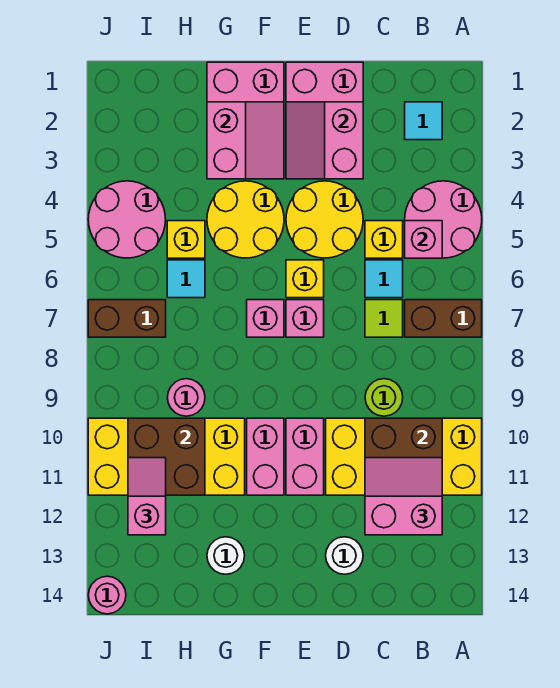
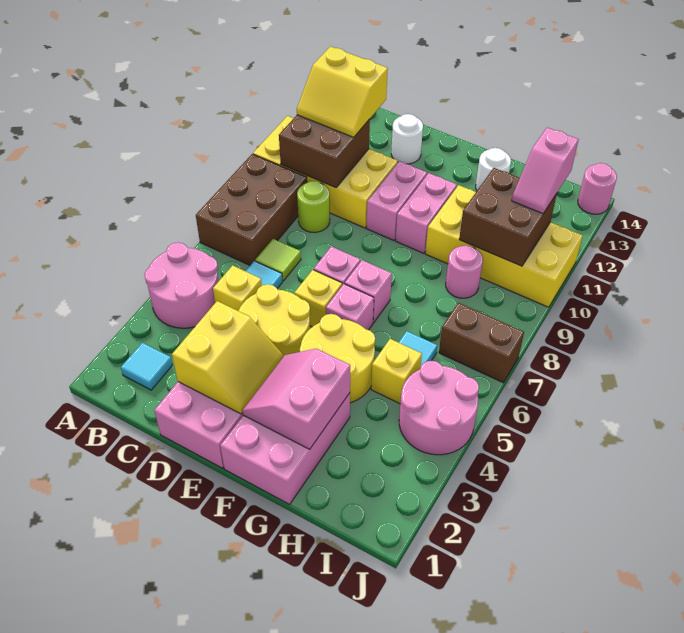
brown brick A7:B7 level 1 -> brown brick A7:B9 level 1
pink brick B5 level 2 -> pink brick F6 level 1
pink slope B11:C12 level 3 top 12 -> yellow slope B11:C12 level 3 top 12
pink slope D2:E3 level 2 top D -> yellow slope D2:E3 level 2 top D

